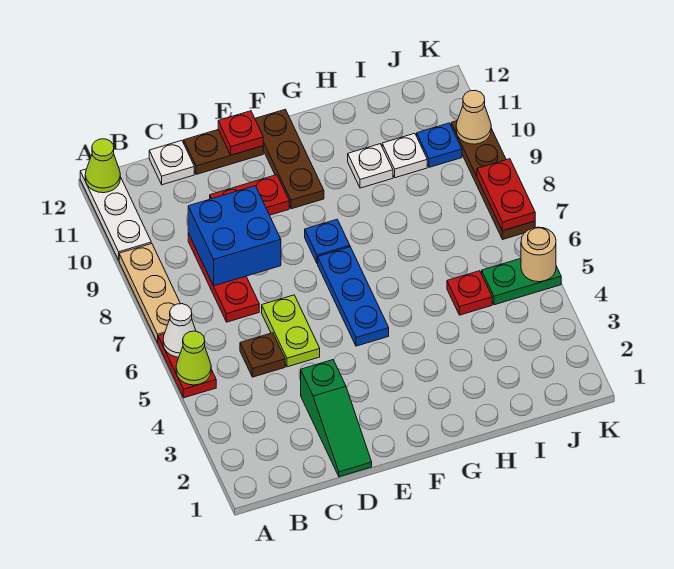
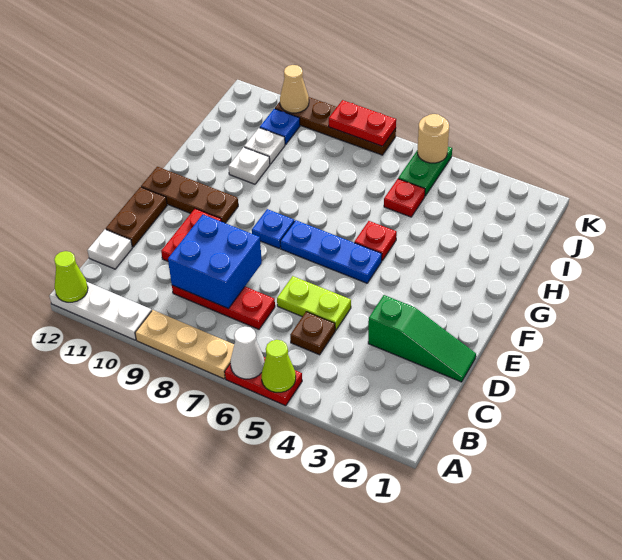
red plate E12 level 2 -> red plate G5 level 1

